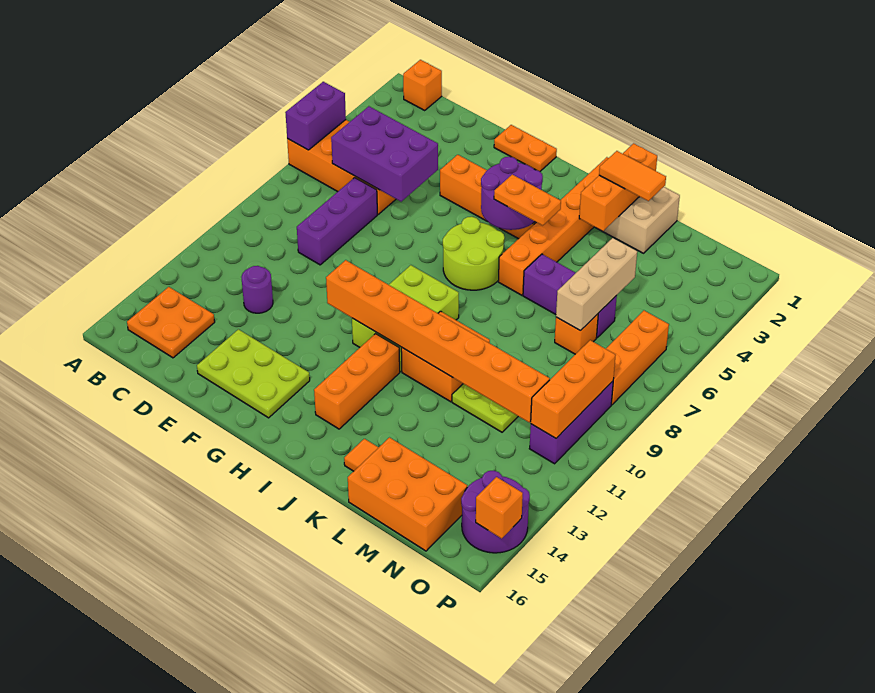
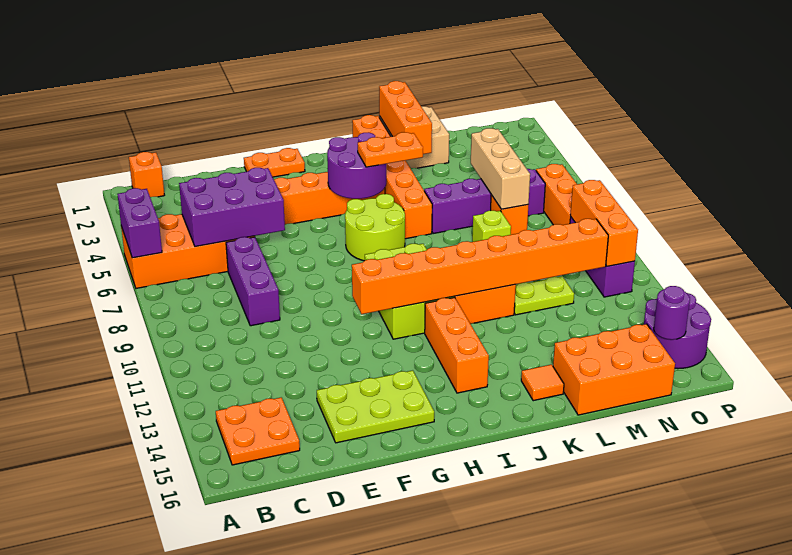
purple round brick D12 level 1 -> purple round brick O15 level 2
orange tile K2:L2 level 3 -> none
purple brick K6:M6 level 1 -> purple brick K6:N6 level 1
none -> lime brick L8 level 1
orange brick P15 level 2 -> none

